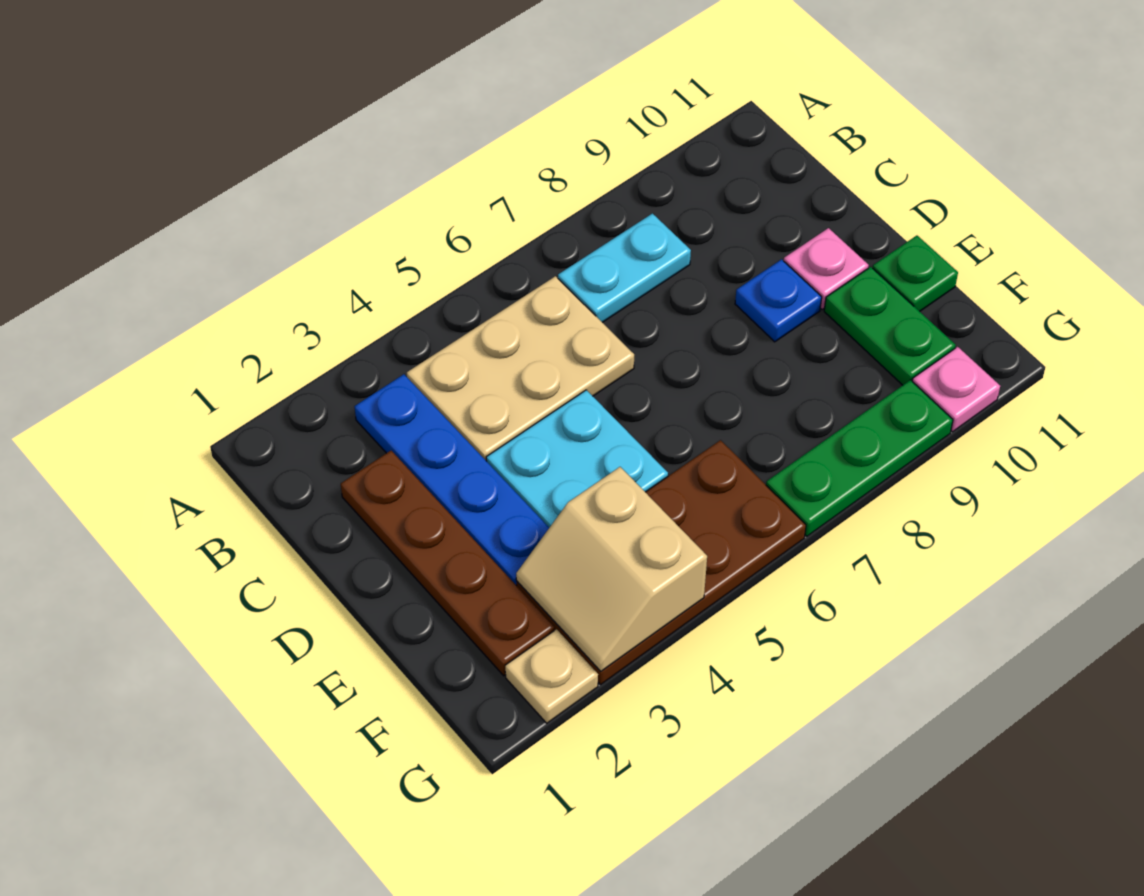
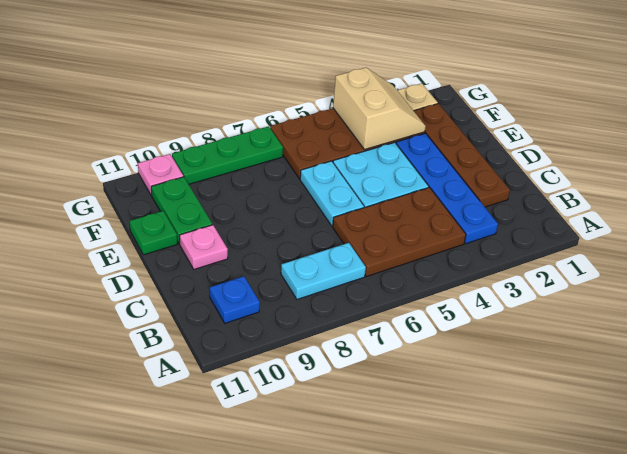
tan plate B4:C6 level 1 -> brown plate B4:C6 level 1
none -> cyan plate D6:E6 level 1
blue plate D9 level 1 -> blue plate B10 level 1

